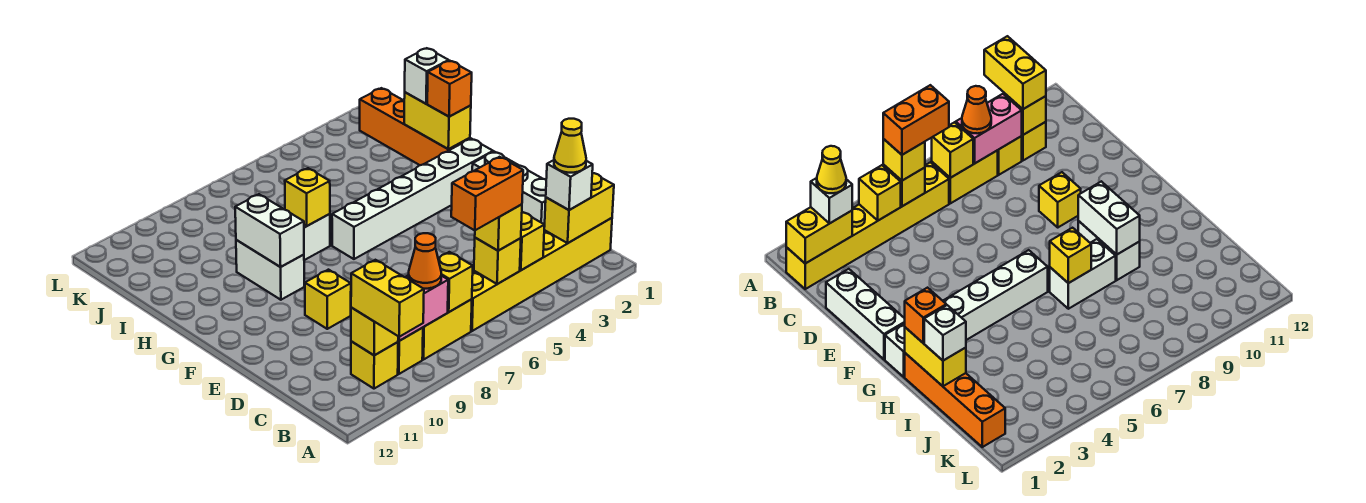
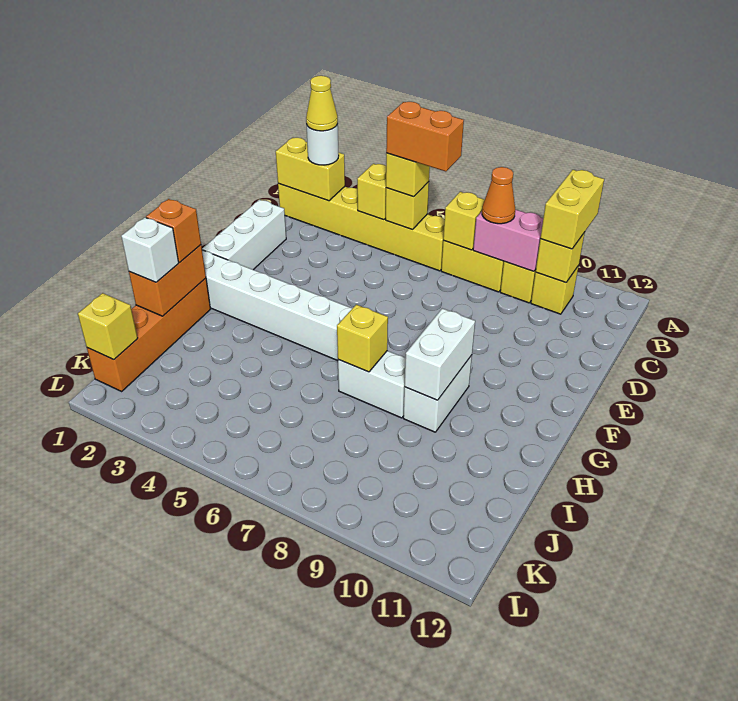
white brick B2 level 3 -> white round brick B2 level 3
yellow brick E9 level 1 -> yellow brick K1 level 2
yellow brick H1:I1 level 2 -> orange brick H1:I1 level 2

